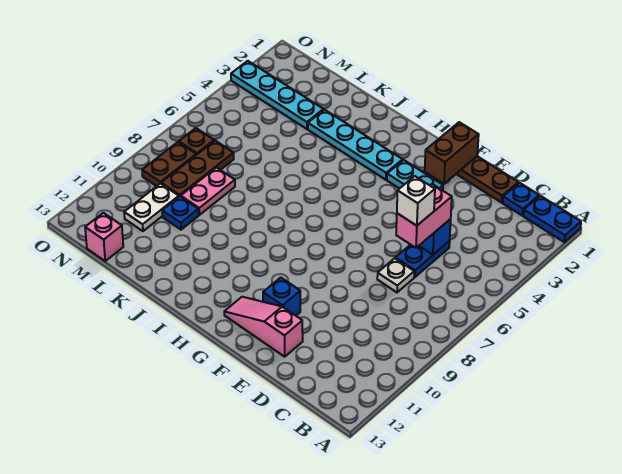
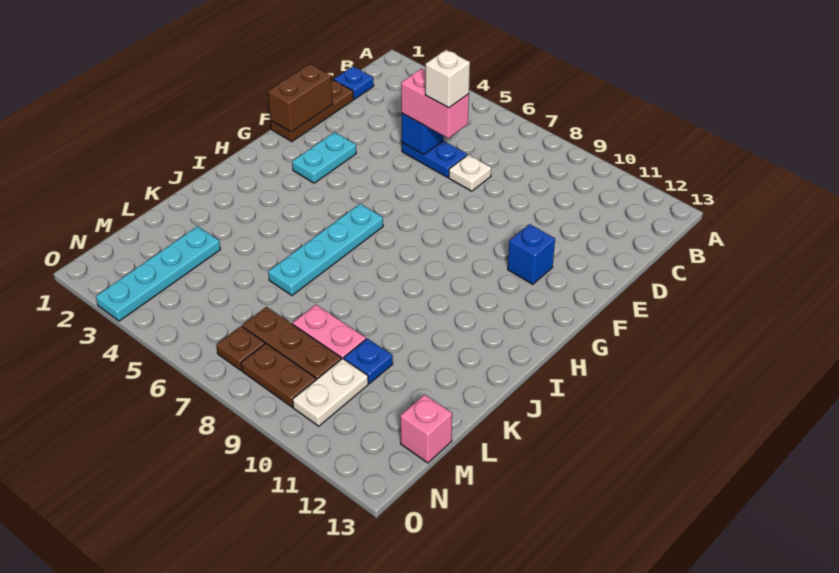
blue plate A1:B1 level 1 -> none
pink slope E12:G12 level 1 top E -> none
brown brick F1:F2 level 2 -> brown brick E1:F1 level 2
cyan plate H3:K3 level 1 -> cyan plate H6:K6 level 1
white plate M10:M11 level 1 -> white plate M10:N10 level 1

